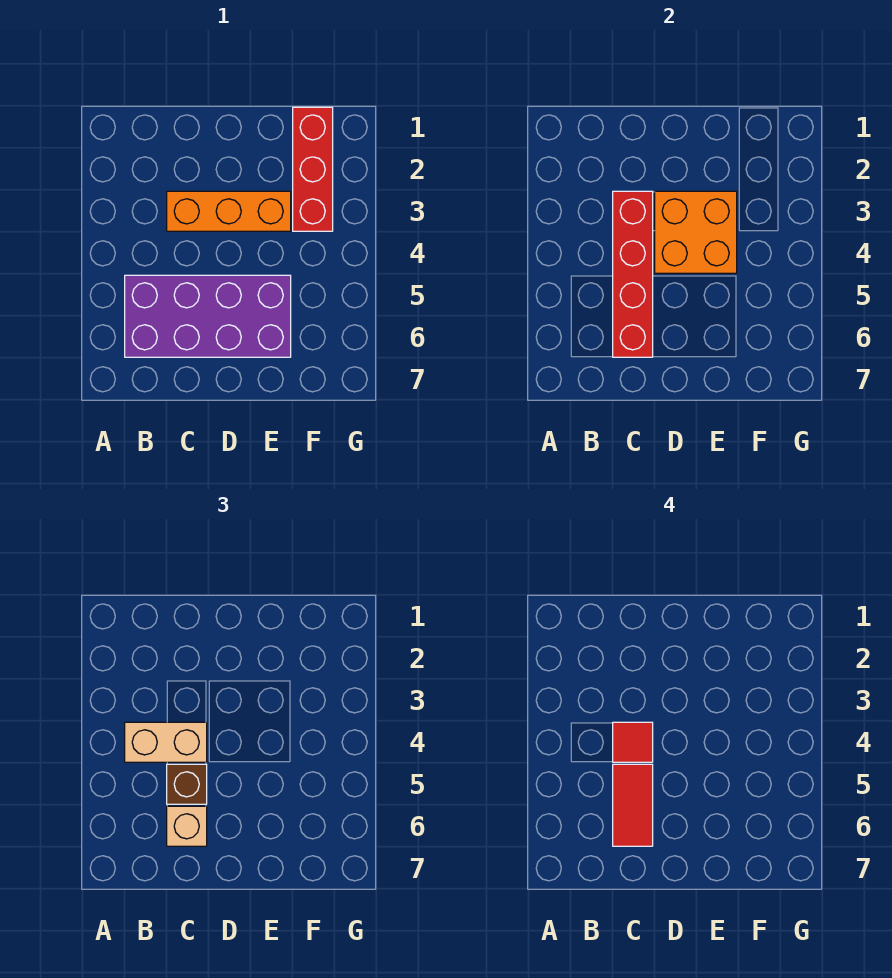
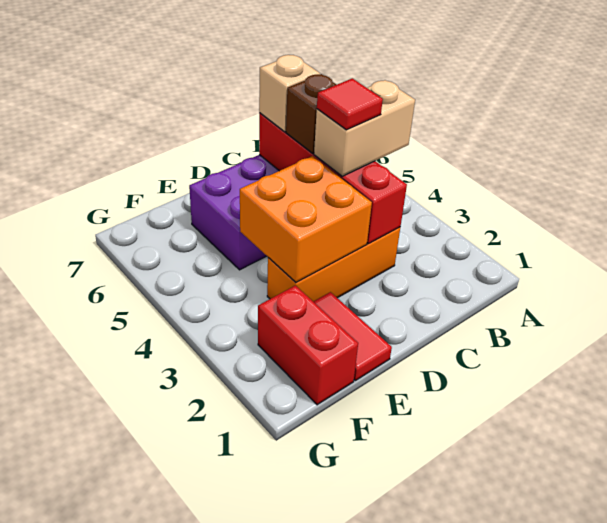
red tile C5:C6 level 4 -> red tile E1:E2 level 1
red brick F1:F3 level 1 -> red brick F1:F2 level 1

